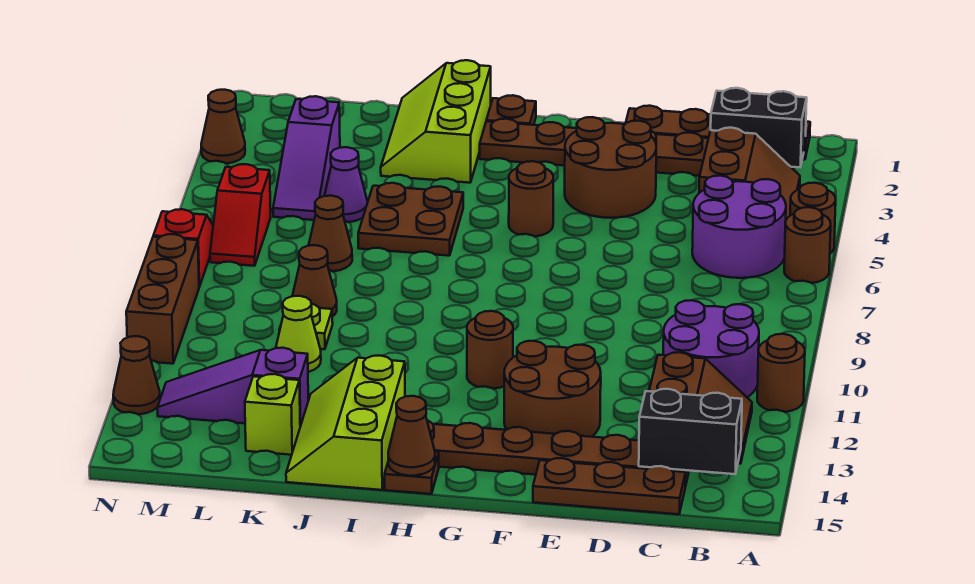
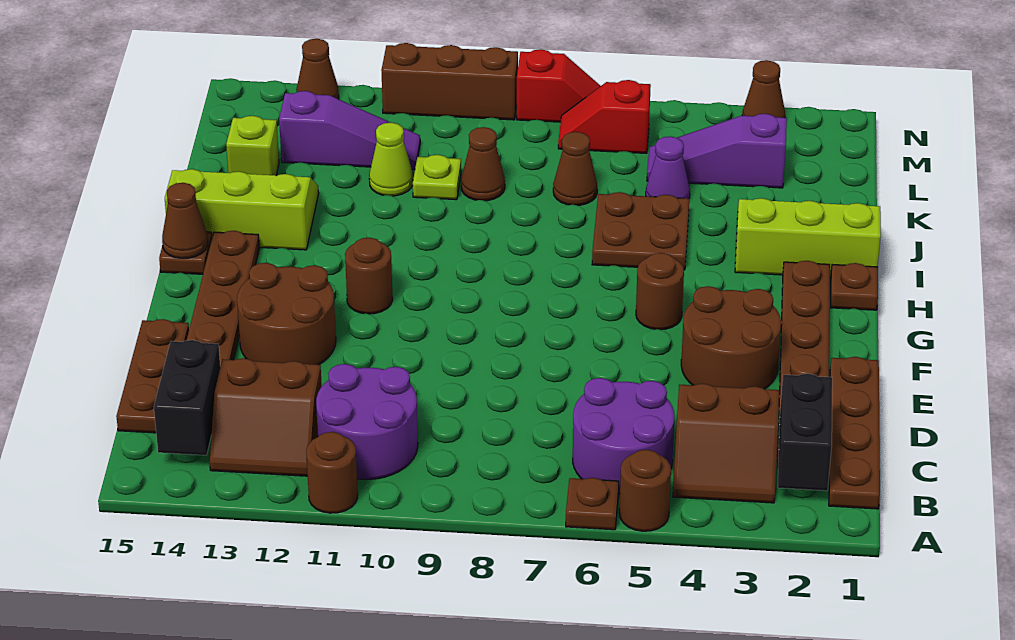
brown round brick A6 level 1 -> brown plate A6 level 1
purple slope K13:M13 level 1 top K -> purple slope L11:L13 level 1 top 13

